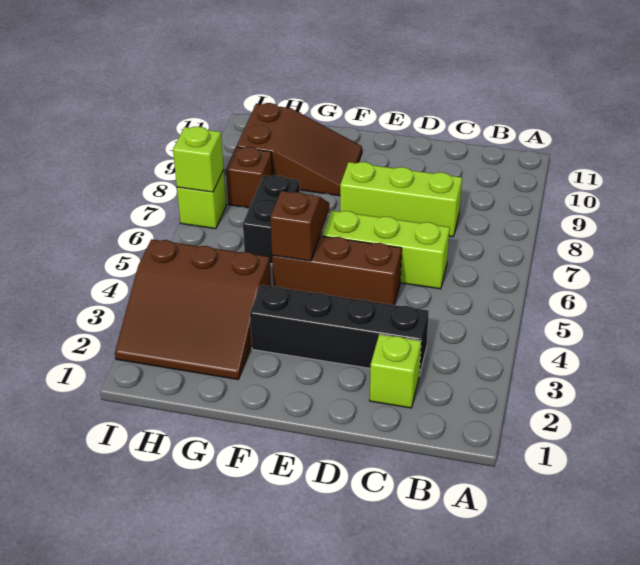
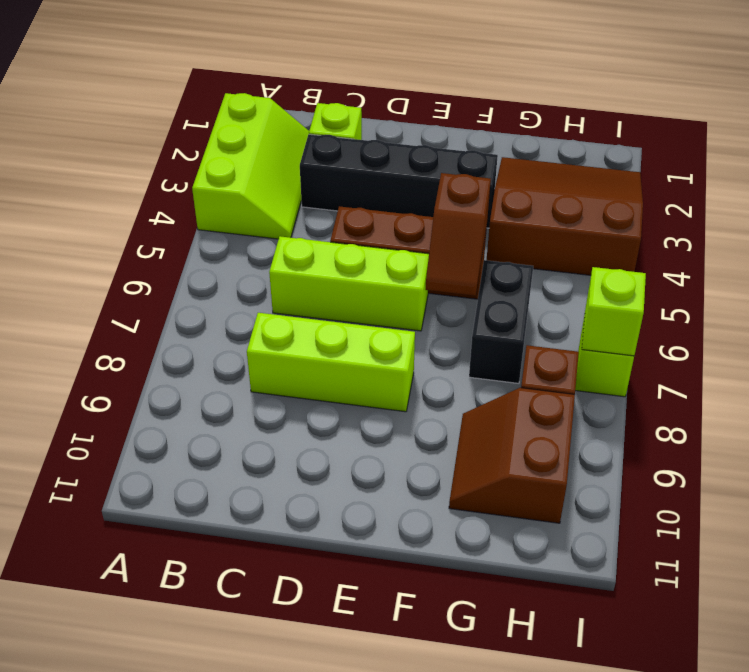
none -> lime slope A2:B4 level 1 top A
brown slope F9:H10 level 1 top H -> brown slope G9:H10 level 1 top H

